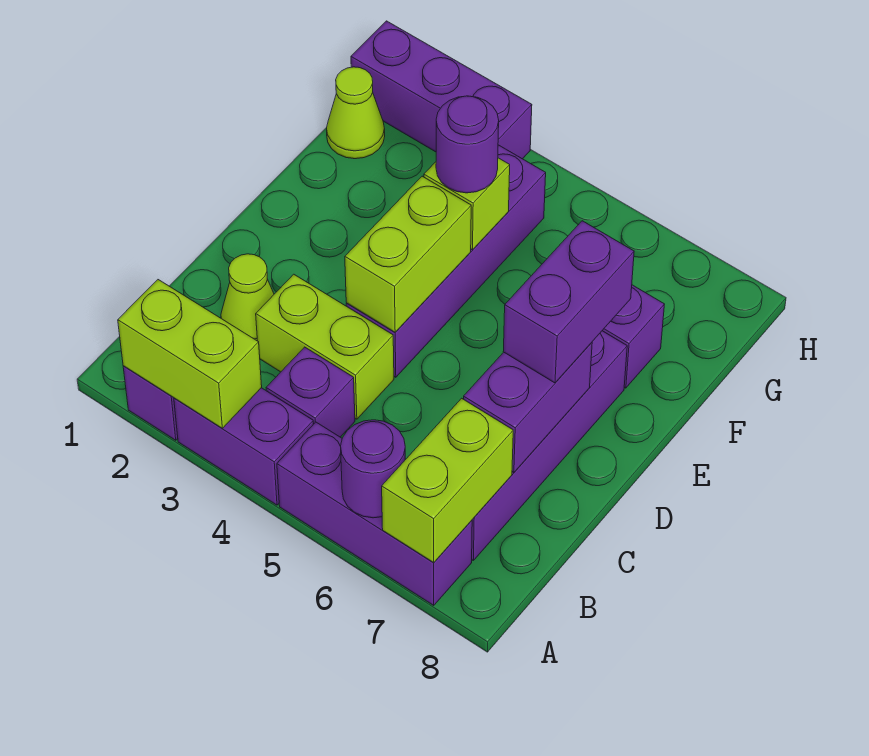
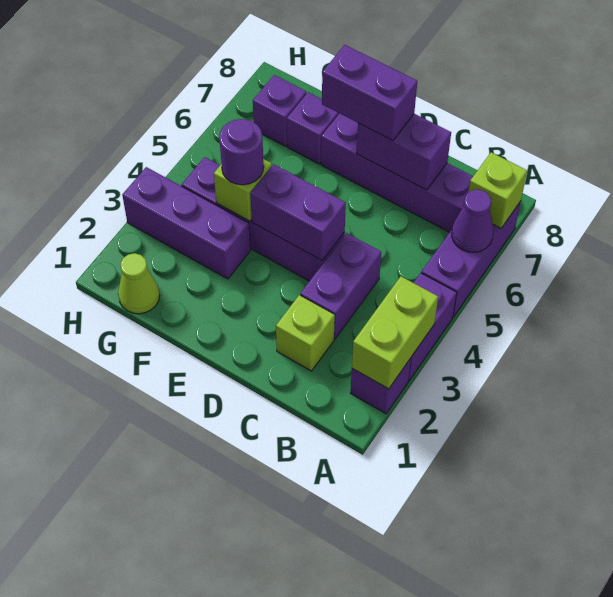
purple round brick A6 level 2 -> purple cone A6 level 2
lime brick A7:B7 level 2 -> lime brick A7 level 2
purple brick B4 level 1 -> purple brick G7 level 1
lime cone C2 level 1 -> lime brick C2 level 1
lime brick C3:C4 level 1 -> purple brick C3:C4 level 1
lime brick D4:E4 level 2 -> purple brick D4:E4 level 2
purple brick H1:H3 level 1 -> purple brick F3:H3 level 1

